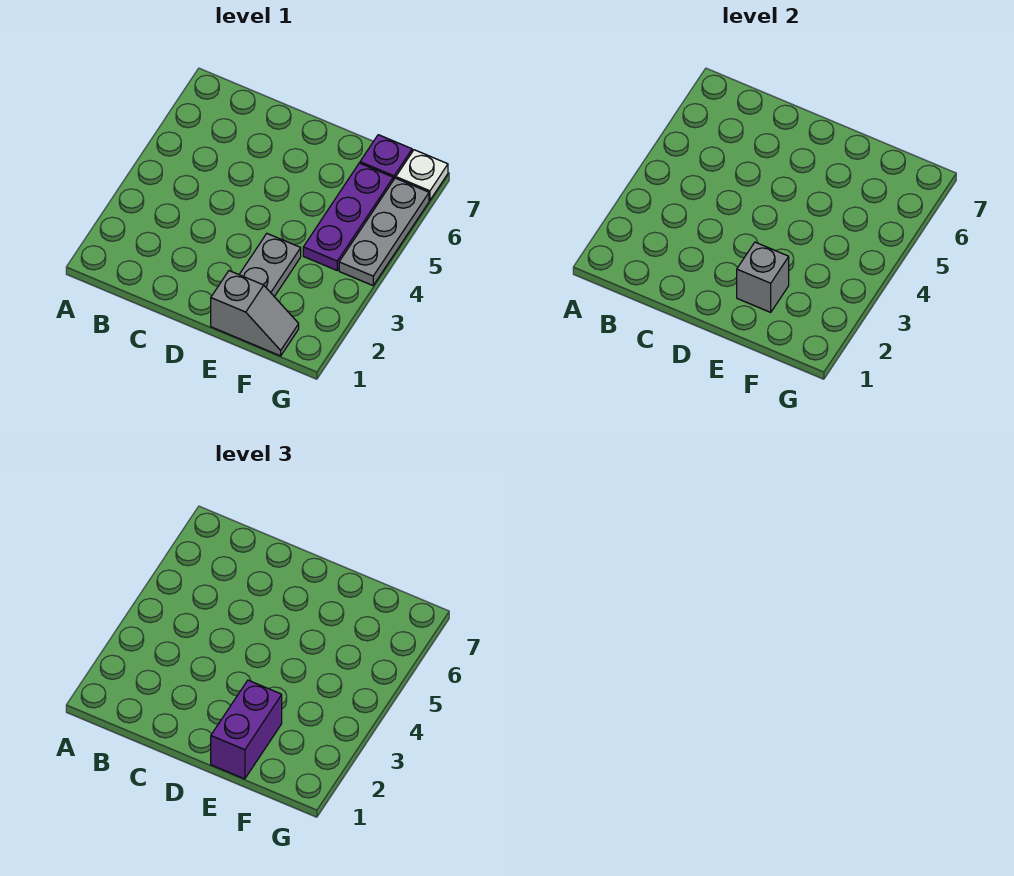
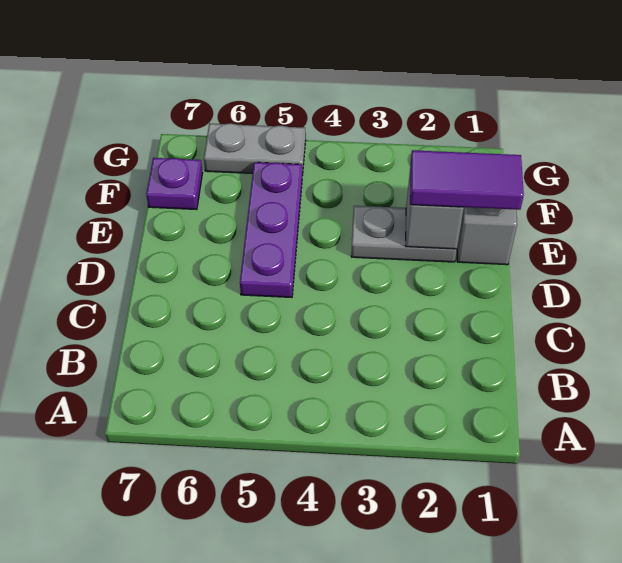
purple brick E1:E2 level 3 -> purple tile E1:E2 level 3
purple plate F4:F6 level 1 -> purple plate D5:F5 level 1
grey plate G4:G6 level 1 -> grey plate G5:G6 level 1
white plate G7 level 1 -> none

